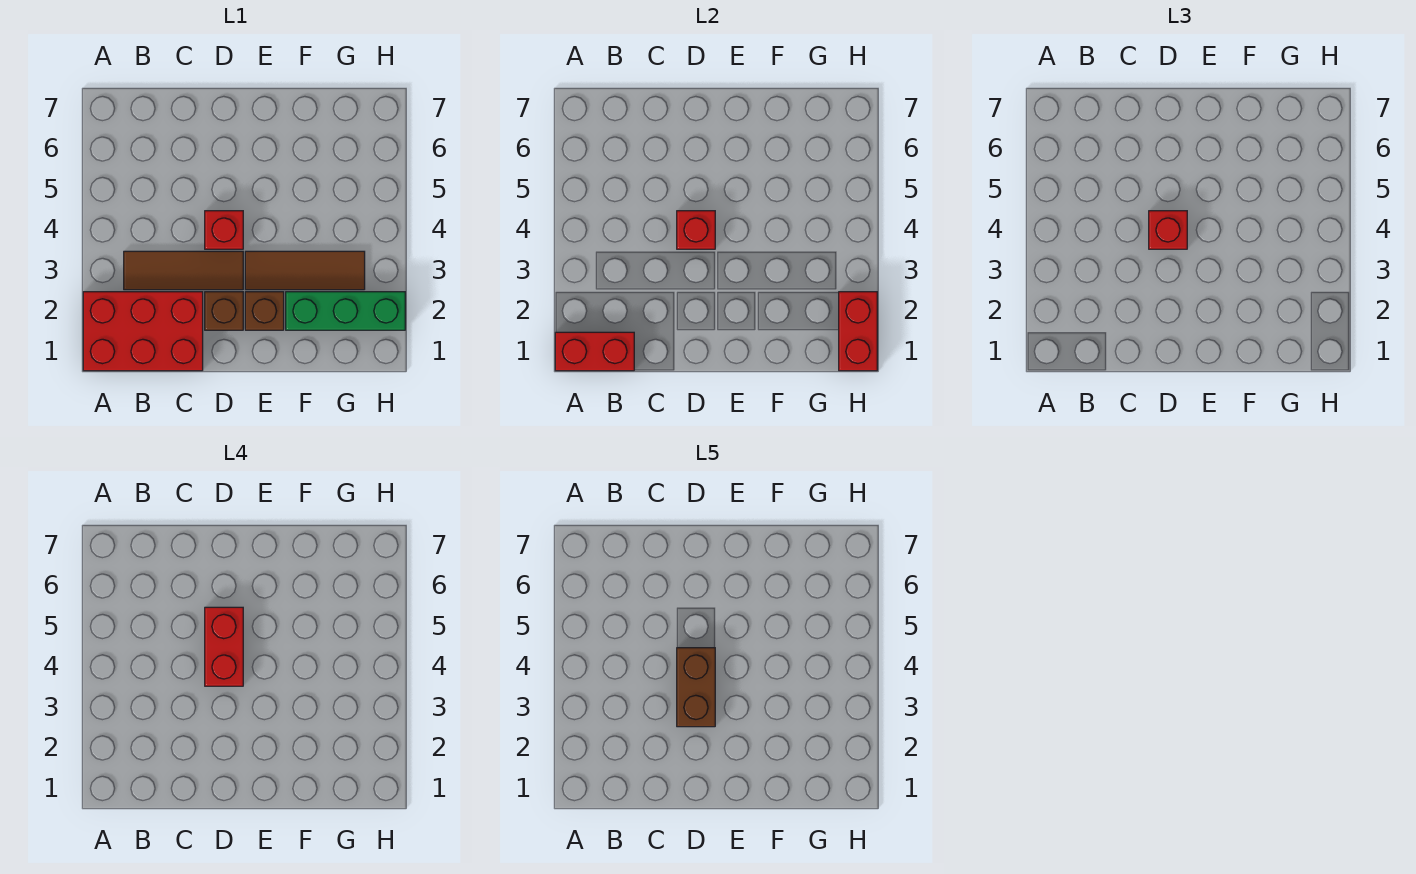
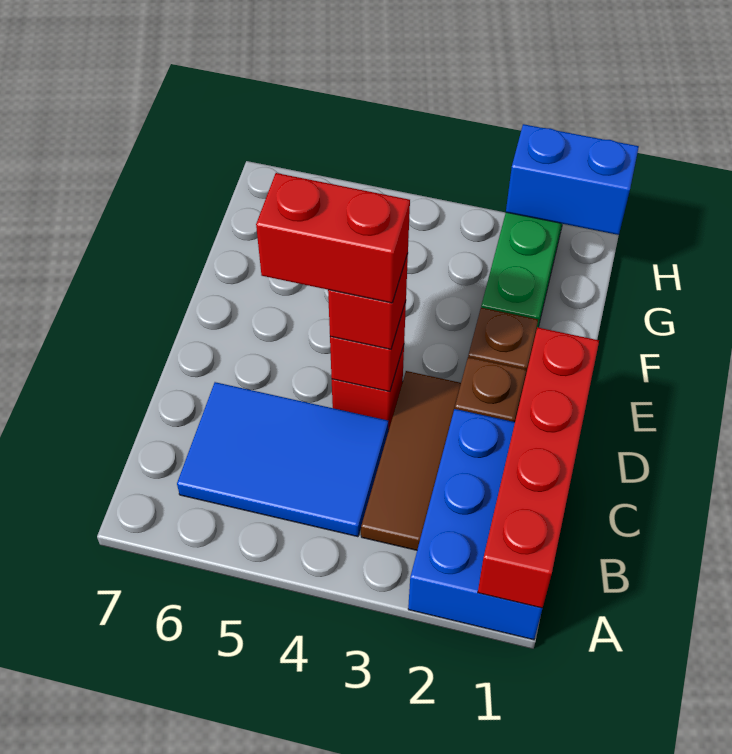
red brick A1:C2 level 1 -> blue brick A1:C2 level 1
red brick A1:B1 level 2 -> red brick A1:D1 level 2
none -> blue tile B4:C6 level 1
brown brick D3:D4 level 5 -> none
brown tile E3:G3 level 1 -> none
red brick H1:H2 level 2 -> blue brick H1:H2 level 2

